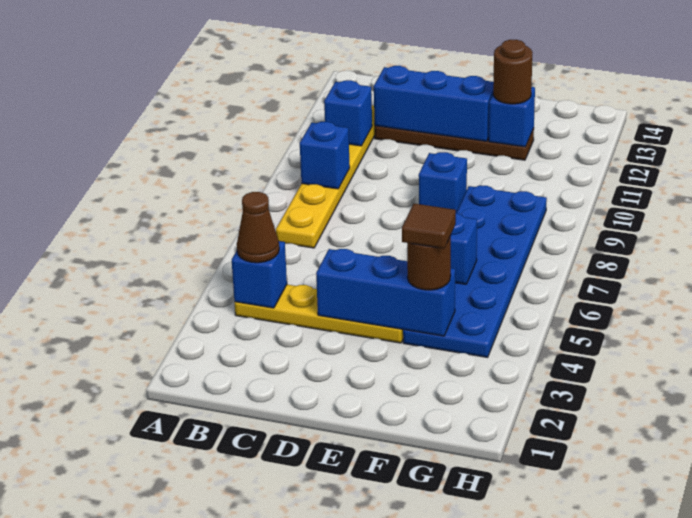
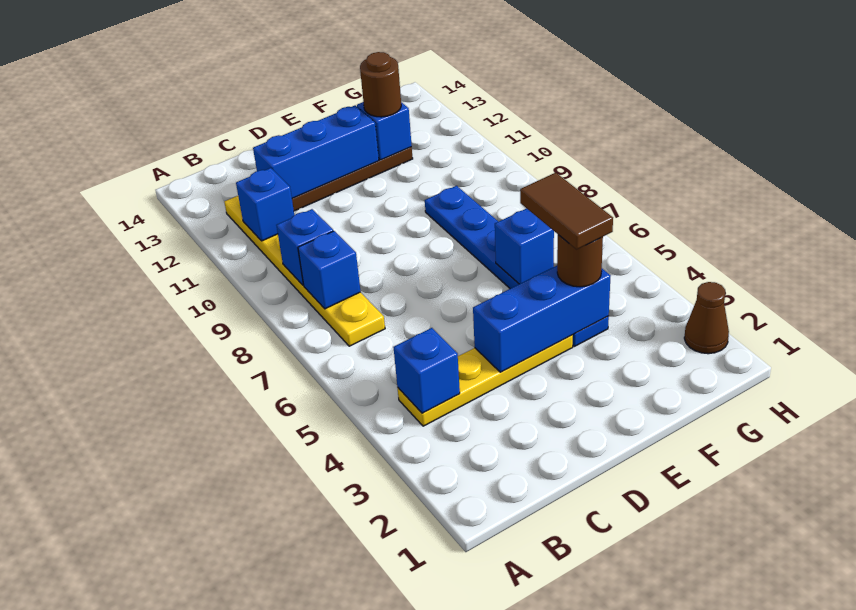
brown cone B4 level 3 -> brown cone H2 level 1
blue brick E9 level 1 -> blue brick B8 level 2
blue plate F4:G9 level 1 -> blue plate F4:F9 level 1
brown tile F4 level 4 -> brown tile F4:F5 level 4

